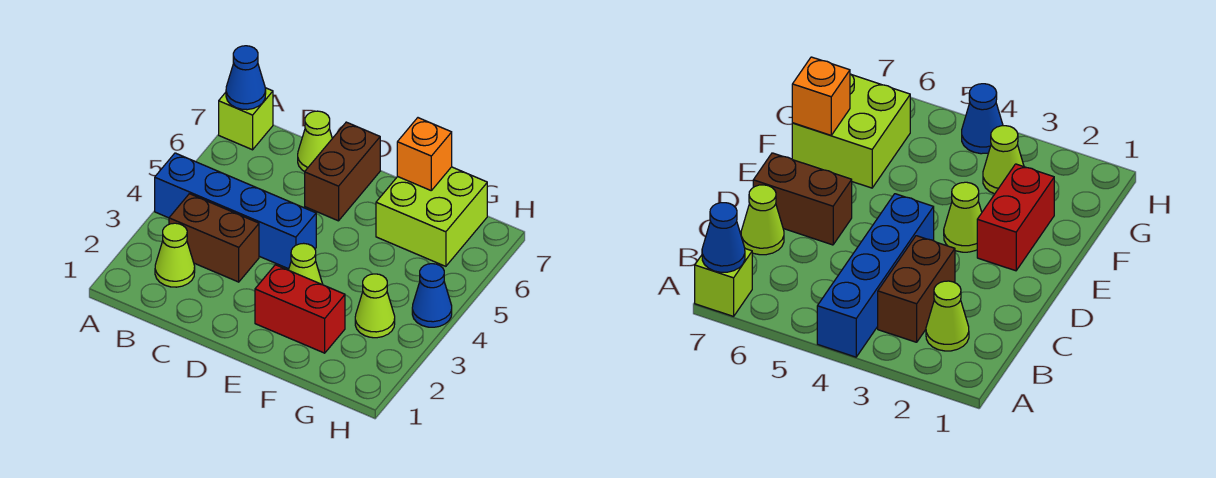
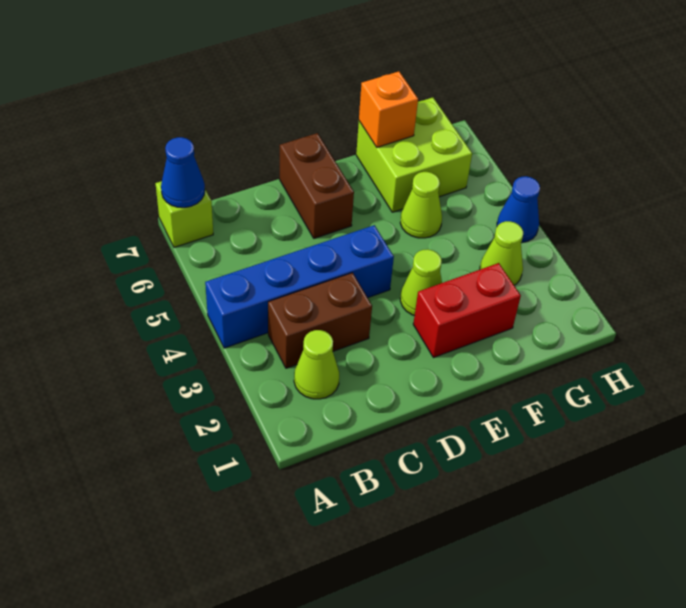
lime cone C7 level 1 -> lime cone F5 level 1

